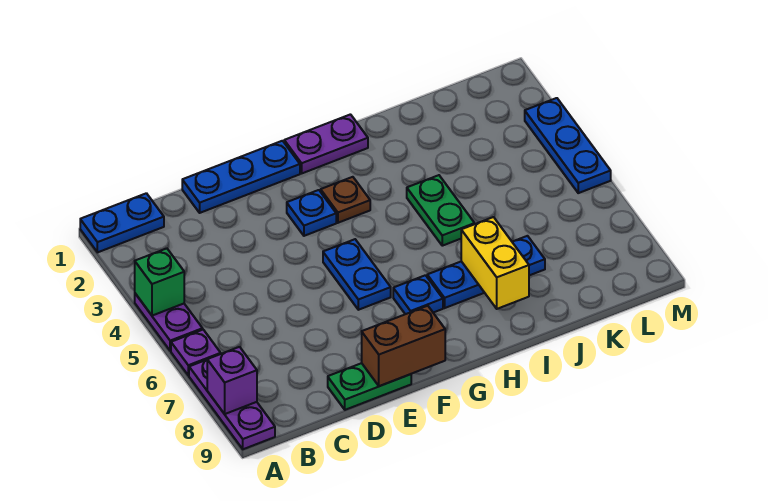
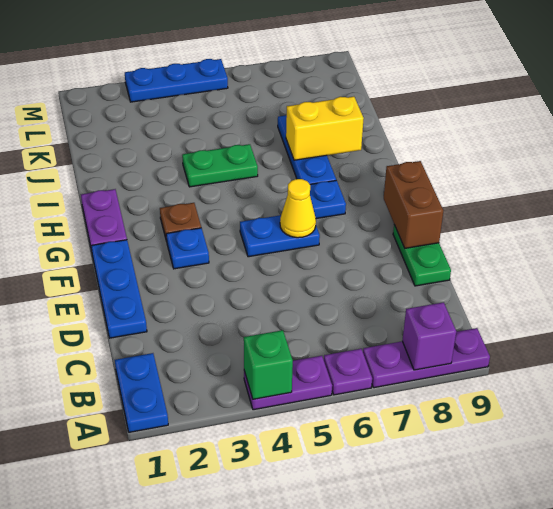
none -> yellow cone F6 level 2

